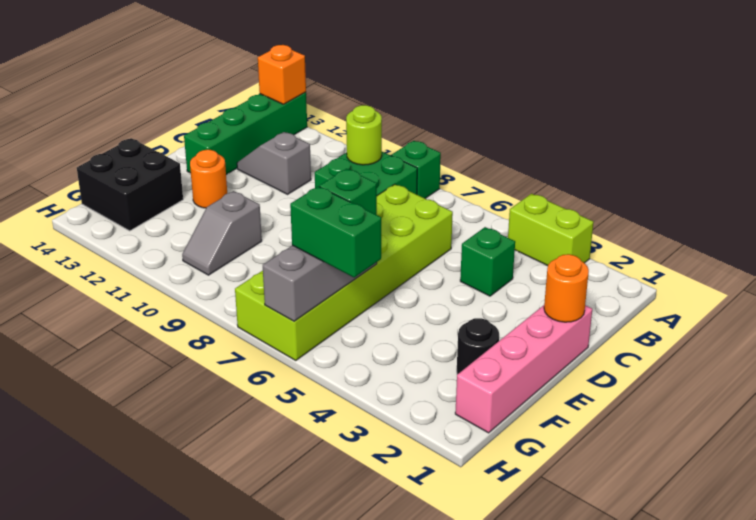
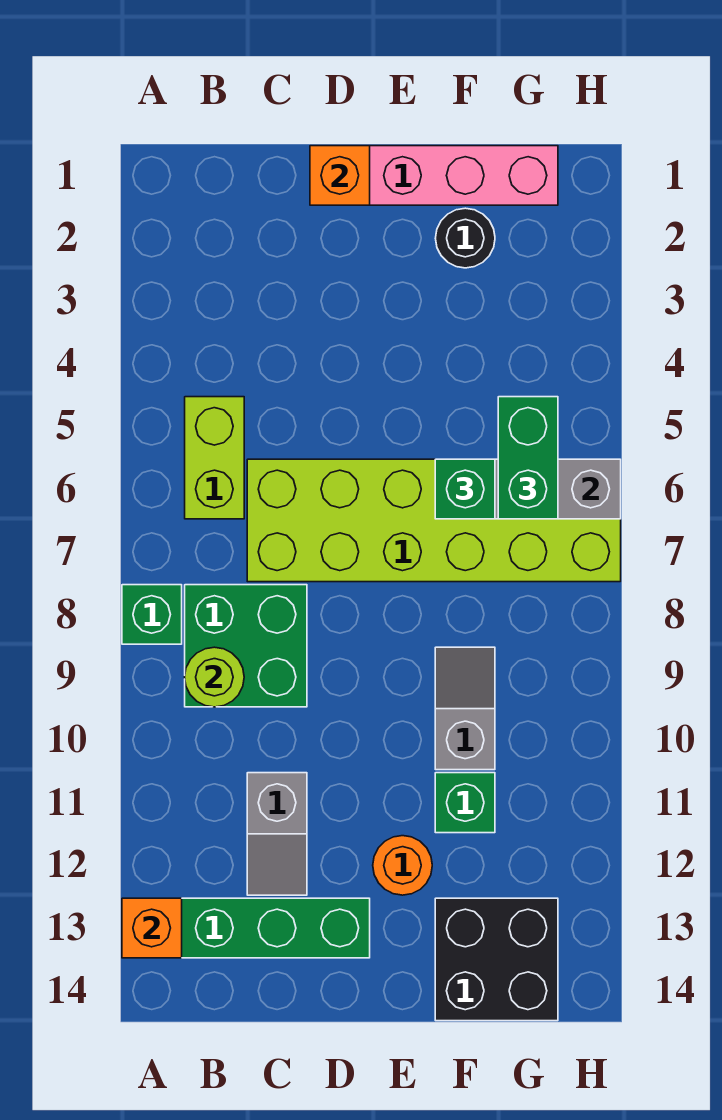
lime brick A3:A4 level 1 -> lime brick B5:B6 level 1
green brick C4 level 1 -> green brick F11 level 1
orange round brick D1 level 2 -> orange brick D1 level 2
grey slope F10:G10 level 1 top F -> grey slope F9:F10 level 1 top 10

